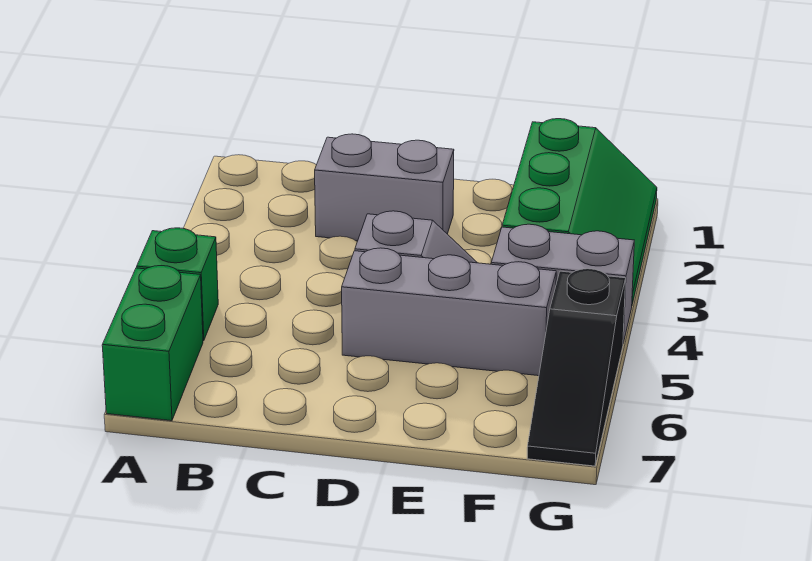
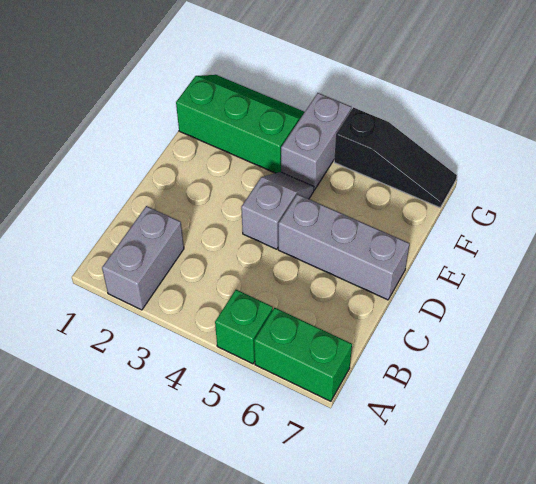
grey brick C2:D2 level 1 -> grey brick A2:B2 level 1
grey brick D5:F5 level 1 -> grey brick D5:D7 level 1

